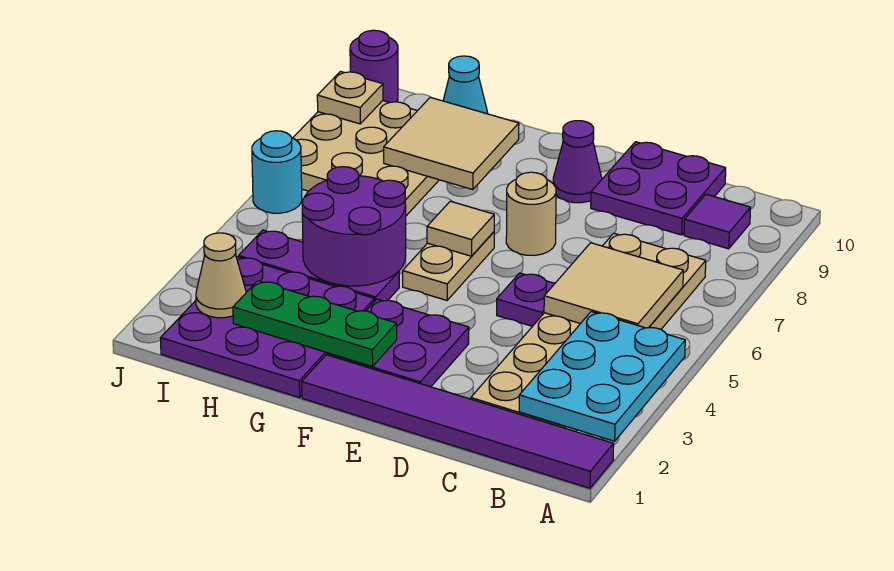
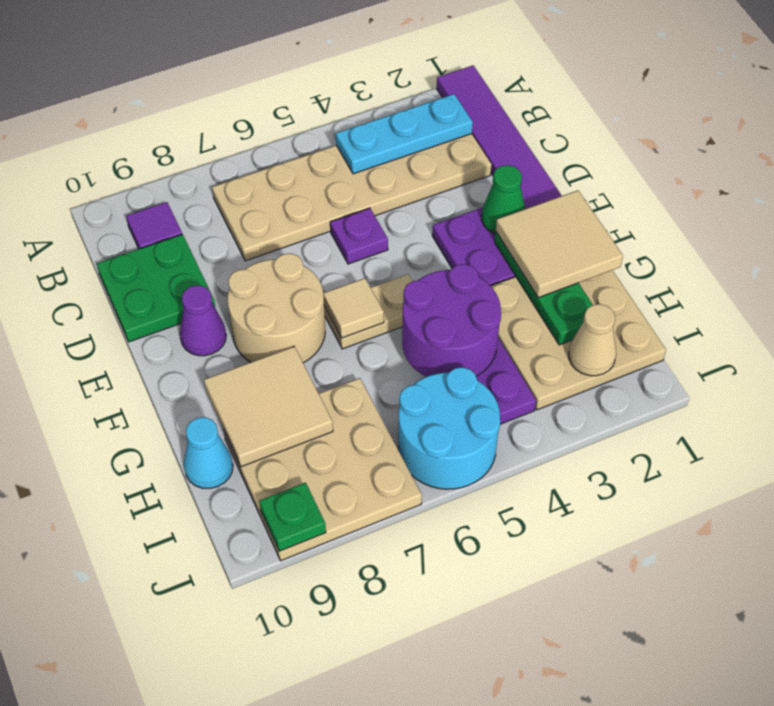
cyan plate A2:B4 level 2 -> cyan plate B2:B4 level 2
tan tile B5:C6 level 2 -> tan tile F1:G2 level 3
purple plate C9:D10 level 1 -> green plate C9:D10 level 1
none -> green cone E2 level 2
tan round brick E7 level 1 -> tan round brick E7:F8 level 1
purple plate G1:I3 level 1 -> tan plate G1:I3 level 1
cyan round brick J6 level 1 -> cyan round brick I5:J6 level 1
tan plate J9 level 2 -> green plate J9 level 2
purple round brick J10 level 1 -> none

